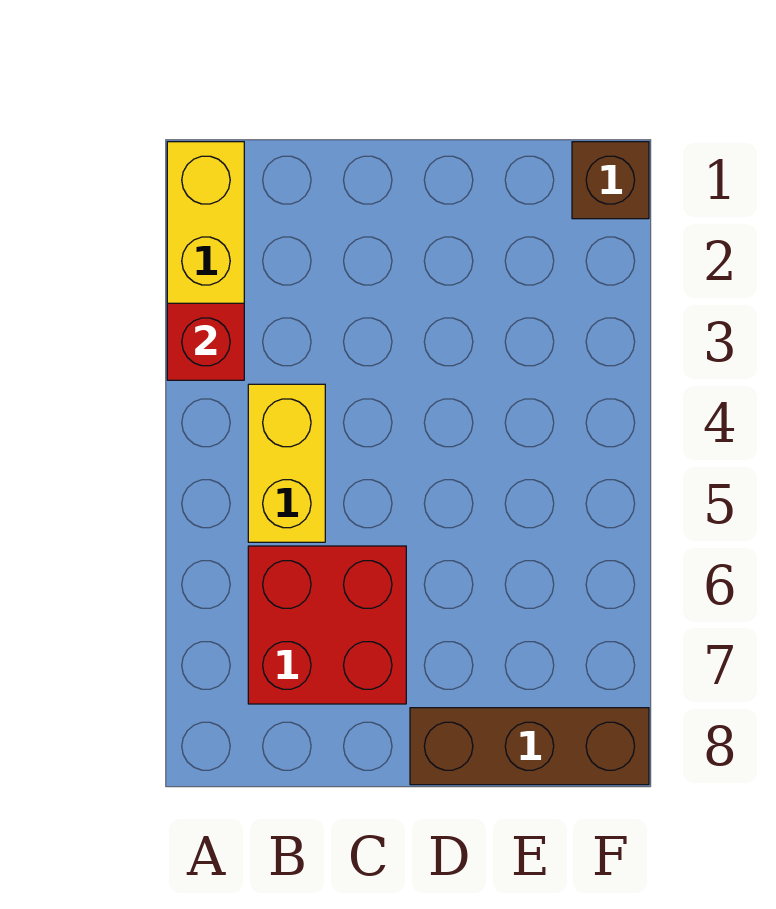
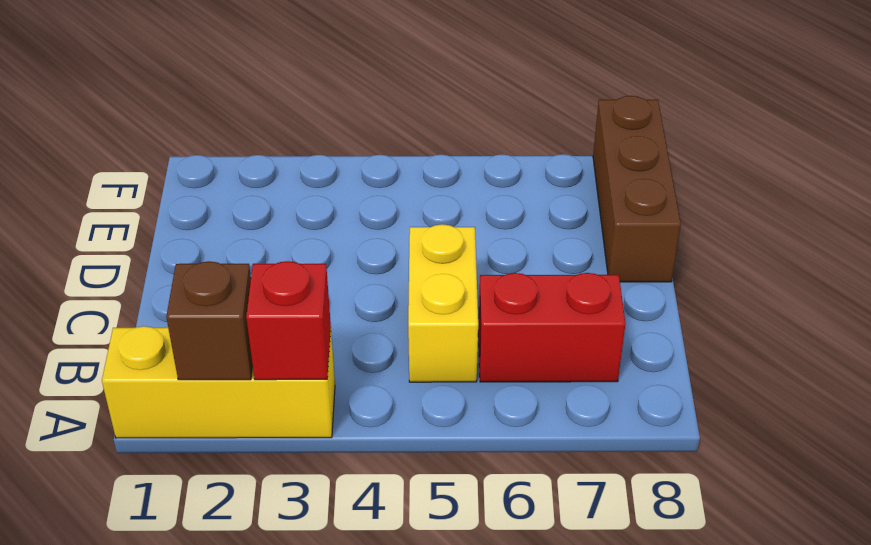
yellow brick B4:B5 level 1 -> yellow brick B5:C5 level 1
red brick B6:C7 level 1 -> red brick B6:B7 level 1
brown brick F1 level 1 -> brown brick A2 level 2

